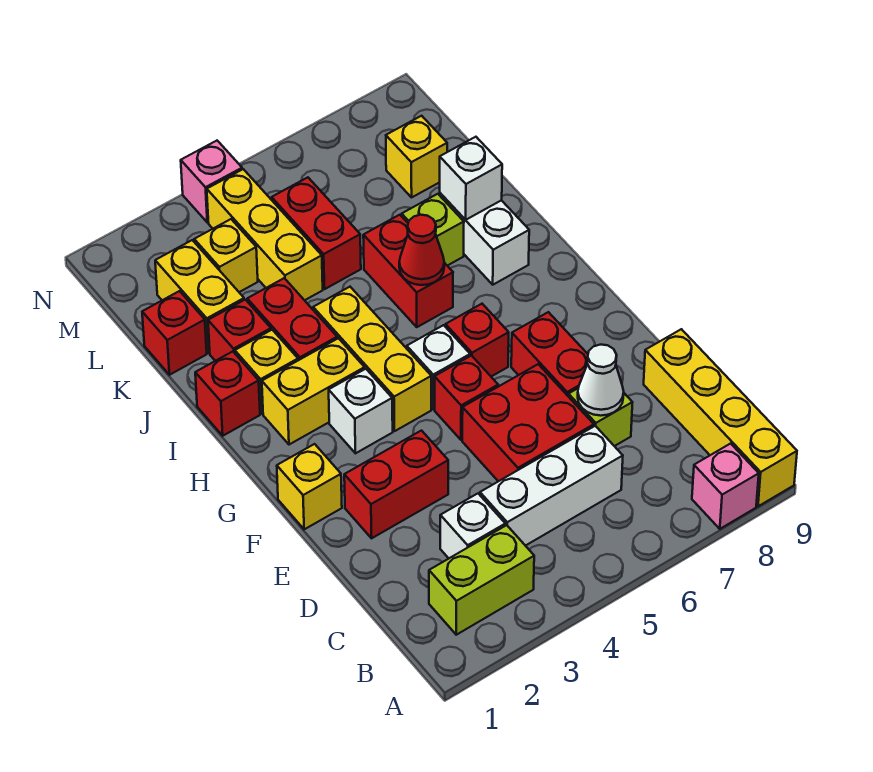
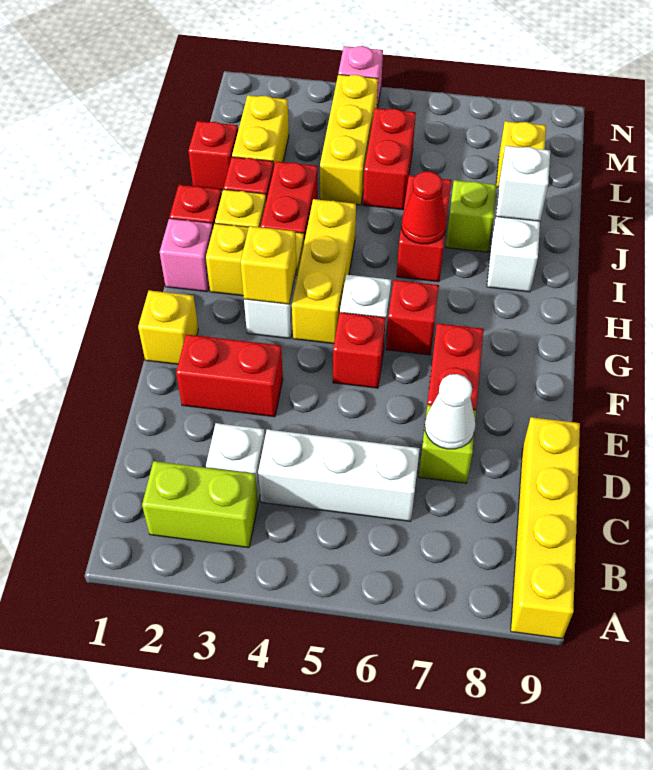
pink brick A8 level 1 -> pink brick H1 level 1
red brick D5:E6 level 1 -> none
yellow brick L3 level 1 -> yellow brick G3 level 2

